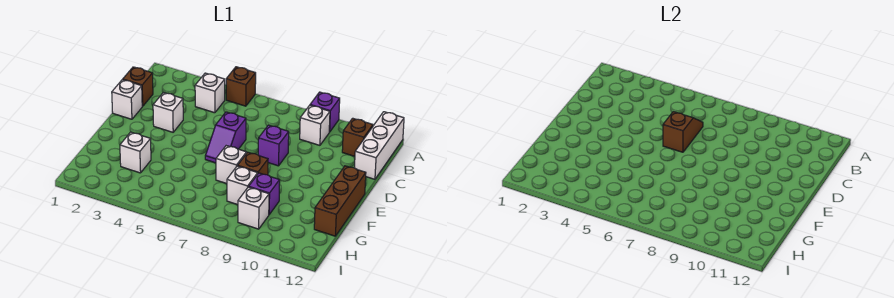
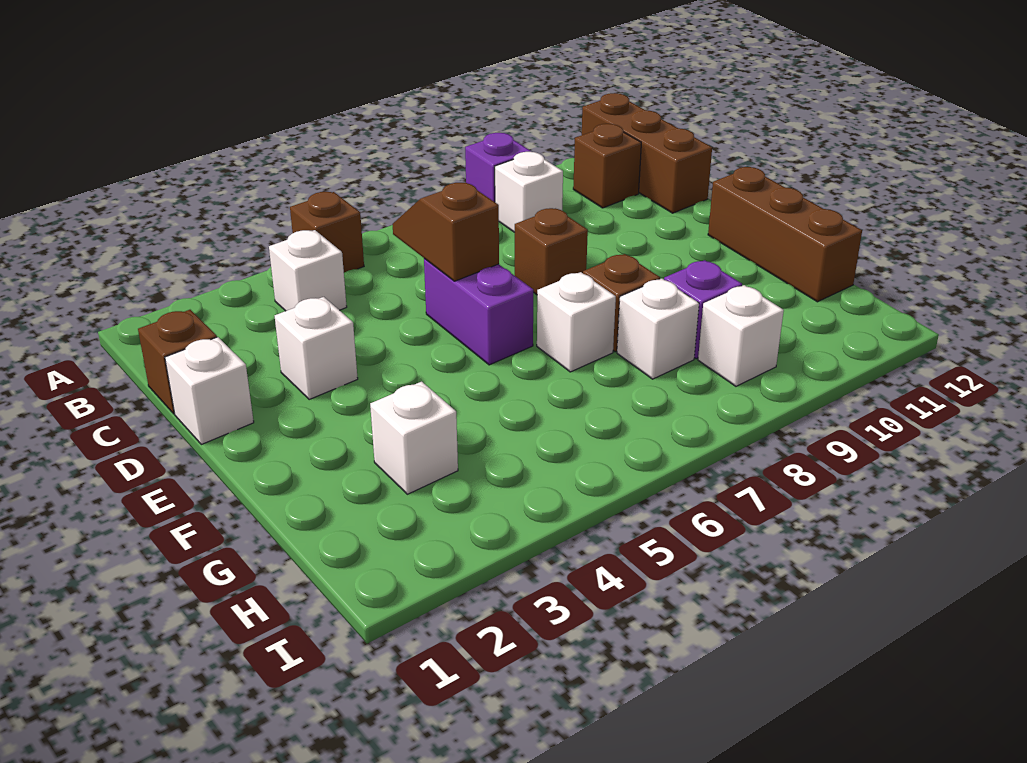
white brick A12:C12 level 1 -> brown brick A12:C12 level 1
purple slope D6:E6 level 1 top D -> purple brick D6:E6 level 1
purple brick D8 level 1 -> brown brick D8 level 1

